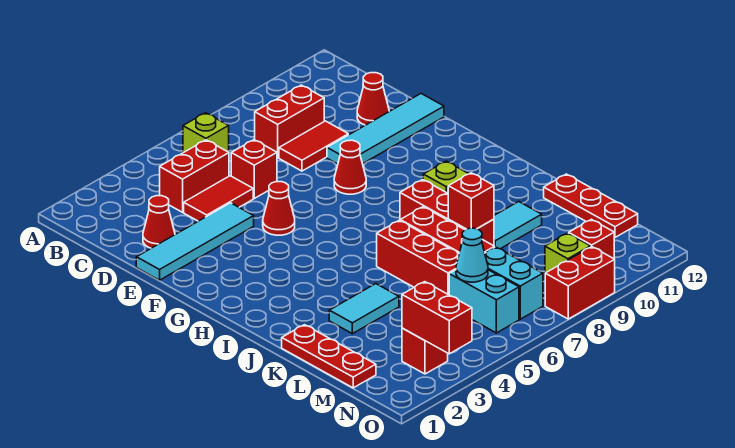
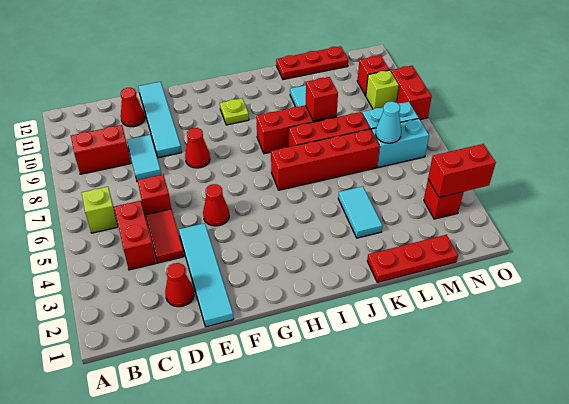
red brick C8:C9 level 1 -> red brick B9:C9 level 1
red tile D8:D9 level 1 -> cyan tile D8:D9 level 1
red brick J6:L6 level 1 -> red brick I6:L6 level 1

